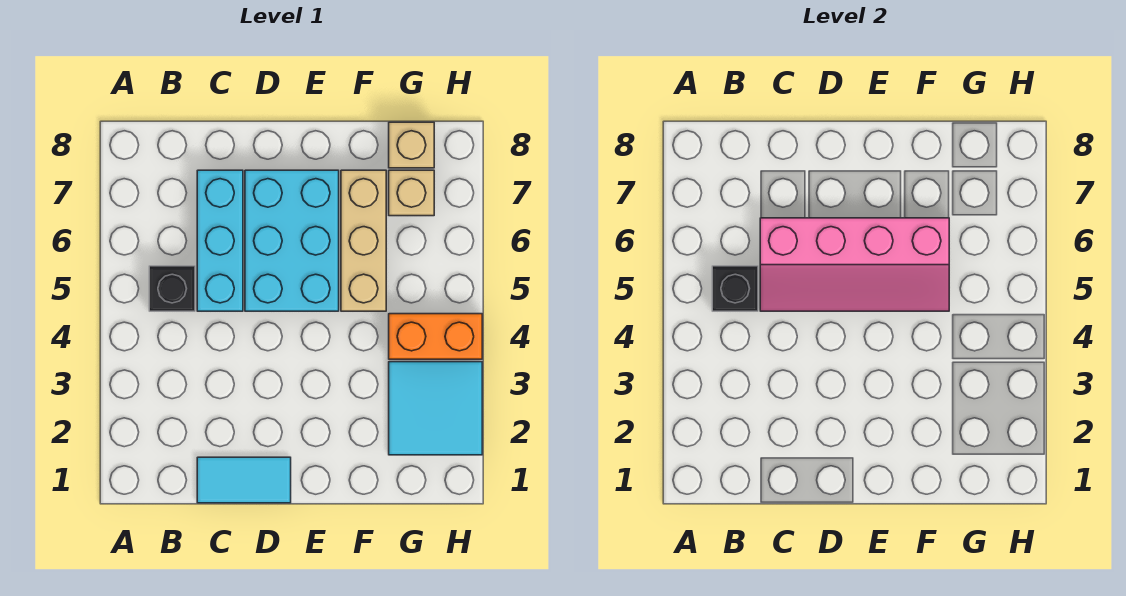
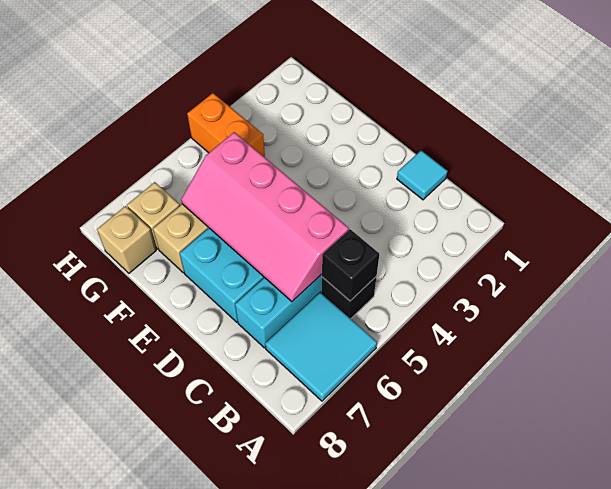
cyan tile C1:D1 level 1 -> cyan tile C1 level 1
pink slope C5:F6 level 2 top 6 -> pink slope C5:F6 level 2 top 5
cyan tile G2:H3 level 1 -> cyan tile A6:B7 level 1

